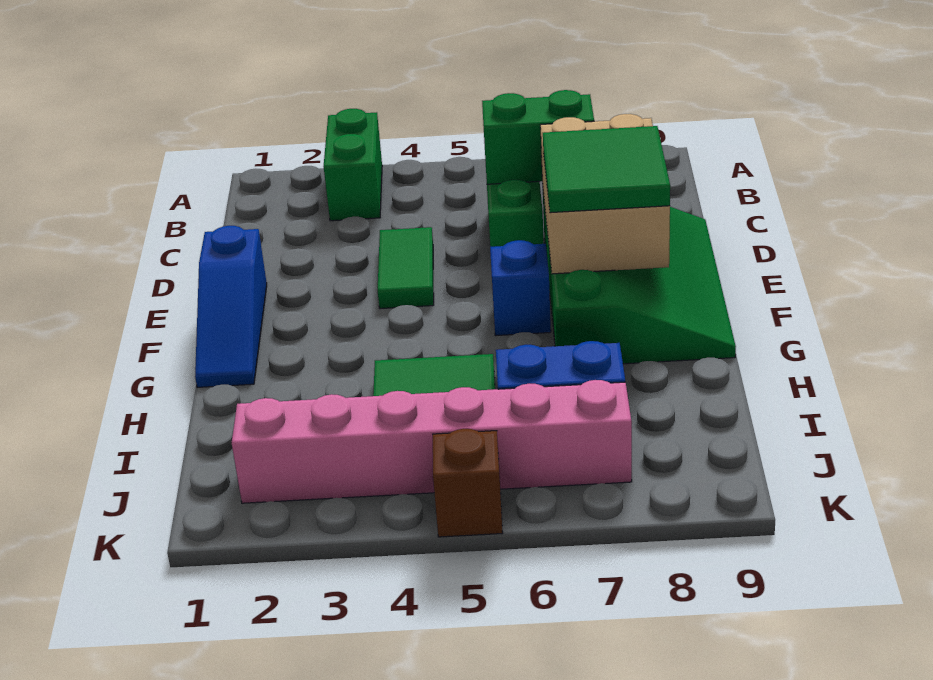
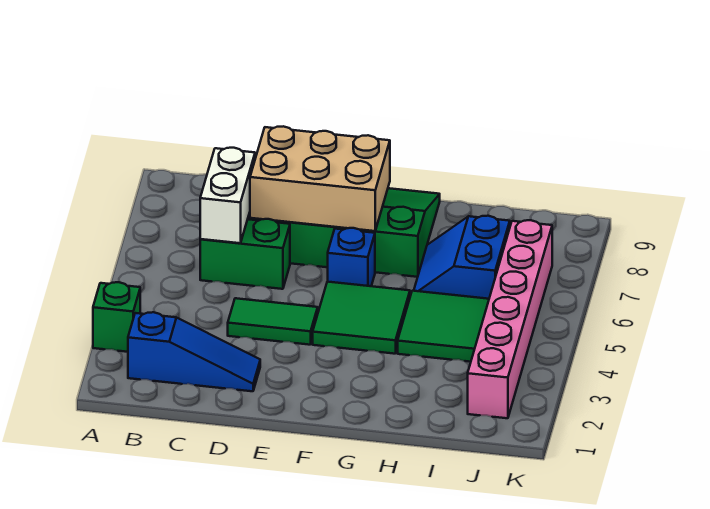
green brick A3:B3 level 1 -> green brick A3 level 1
green brick C6:C7 level 2 -> white brick C6:C7 level 2
blue slope E1:G1 level 1 top E -> blue slope B2:D2 level 1 top B
green tile E7:F8 level 3 -> green tile F4:G5 level 1
brown brick K5 level 1 -> none

